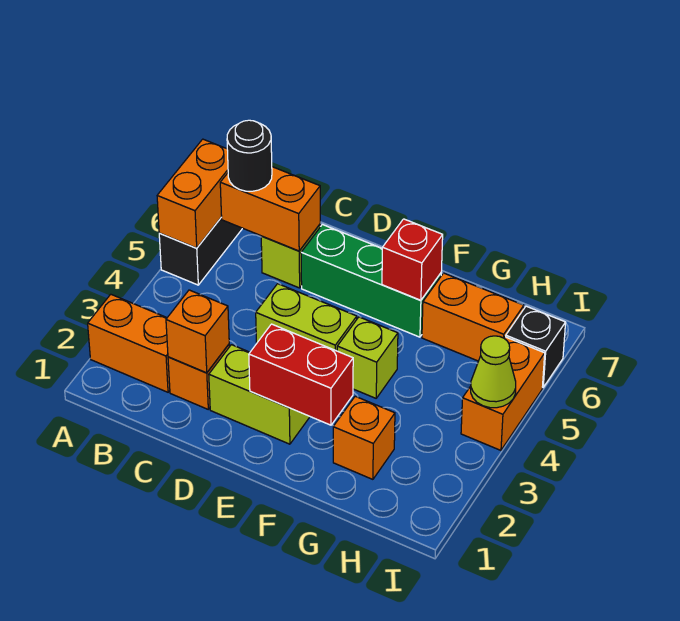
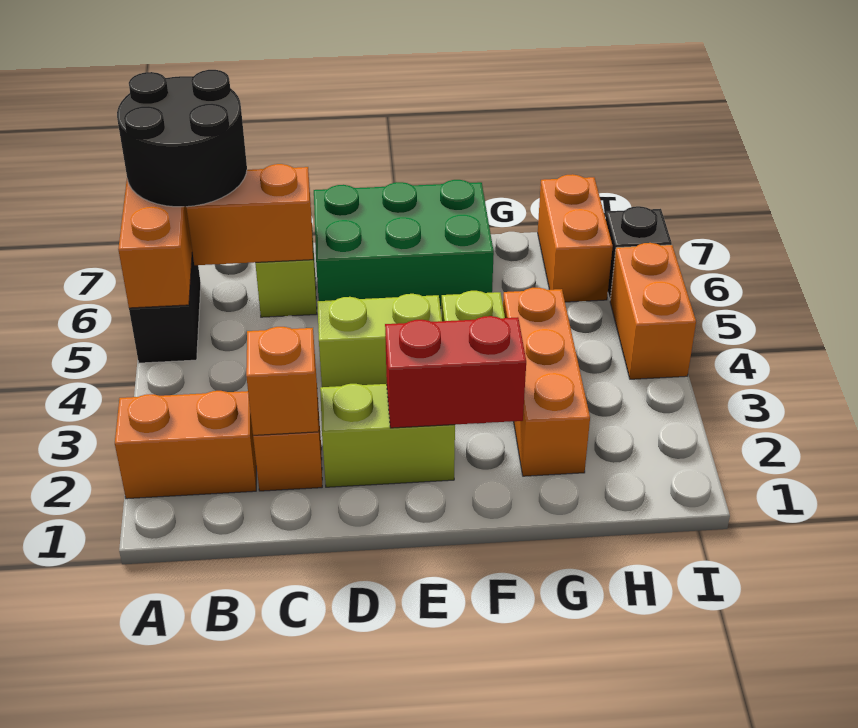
black round brick B6 level 3 -> black round brick A6:B7 level 3
green brick D6:F6 level 1 -> green brick D6:F7 level 1
red brick F6 level 2 -> none
orange brick G2 level 1 -> orange brick G2:G4 level 1
orange brick G6:H6 level 1 -> orange brick H6:H7 level 1
lime cone I4 level 2 -> none

